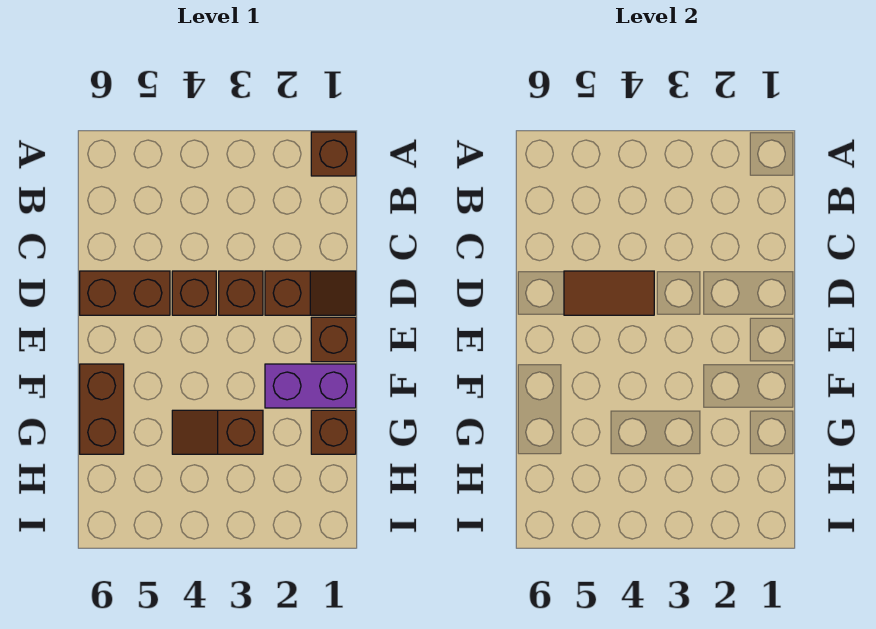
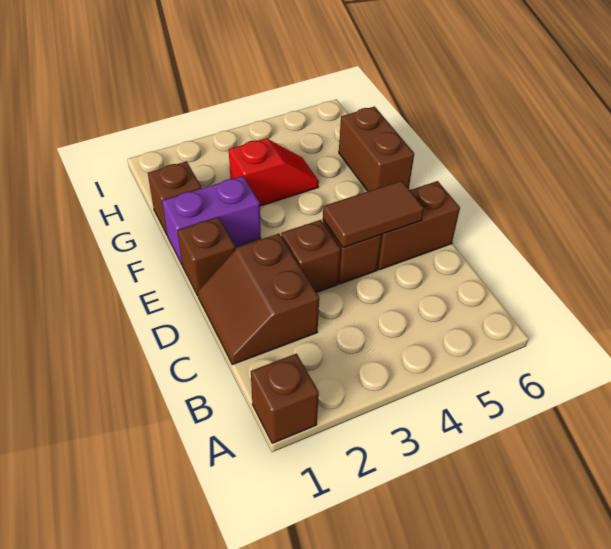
brown slope D1:D2 level 1 top 2 -> brown slope C1:D2 level 1 top 2
brown slope G3:G4 level 1 top 3 -> red slope G3:G4 level 1 top 3

